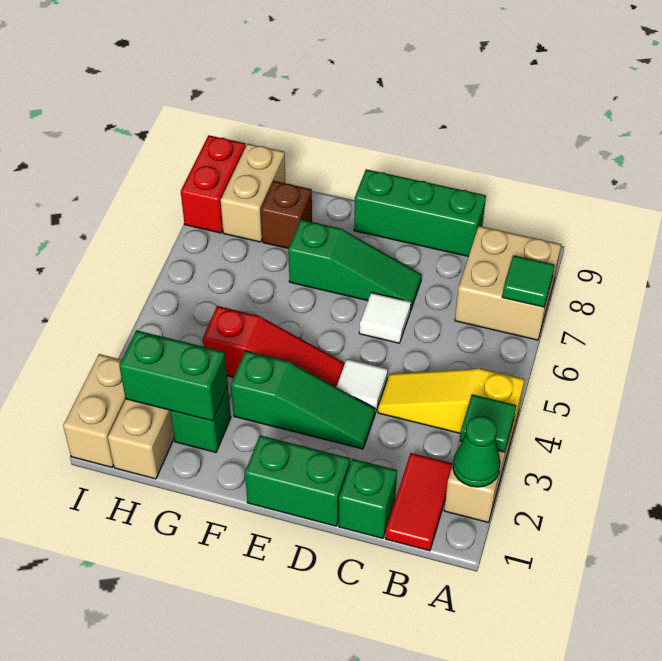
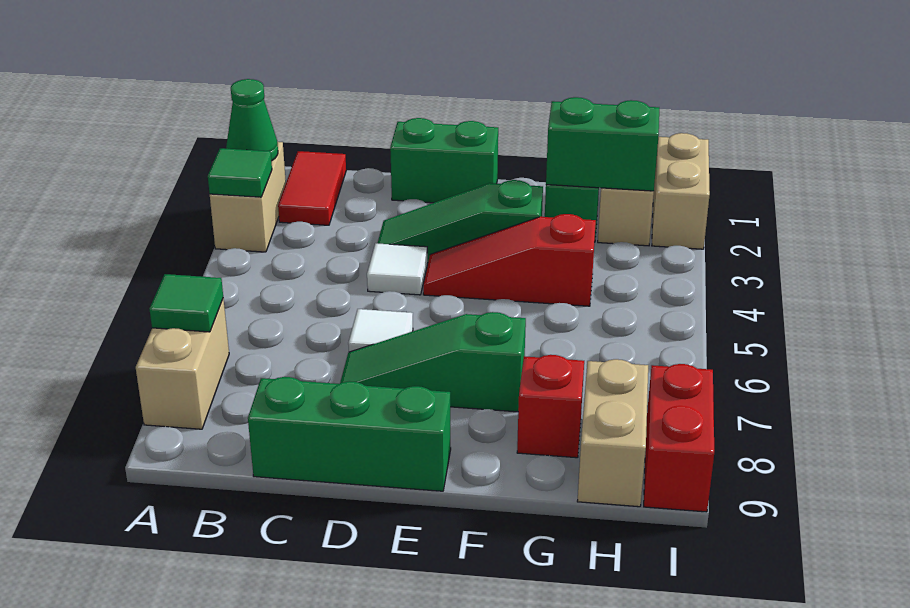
yellow slope A4:C4 level 1 top A -> none
tan brick A7:B8 level 1 -> tan brick A7:A8 level 1
green brick C1 level 1 -> none
brown brick G8 level 1 -> red brick G8 level 1

